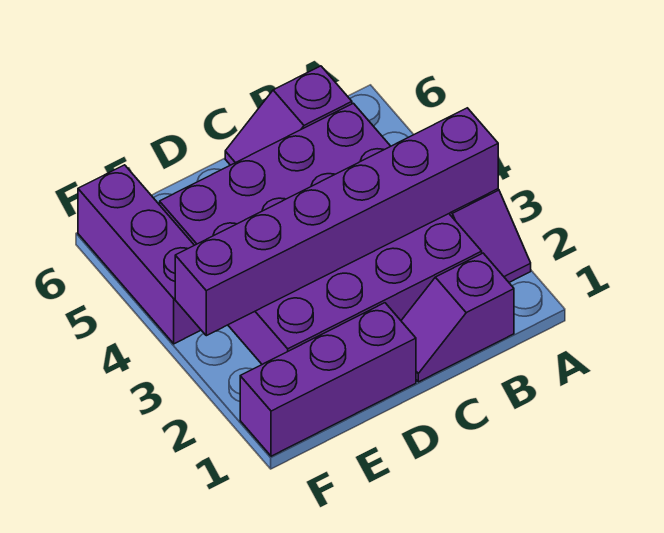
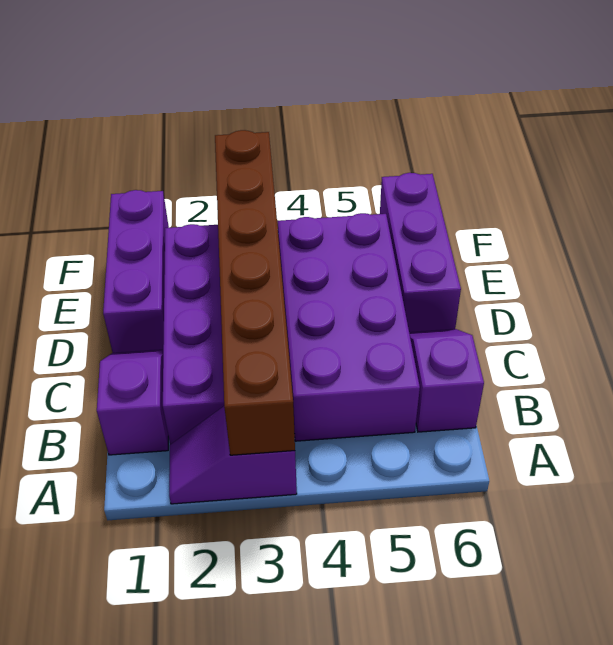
purple brick A3:F3 level 2 -> brown brick A3:F3 level 2
purple brick F4:F6 level 1 -> purple brick D6:F6 level 1

